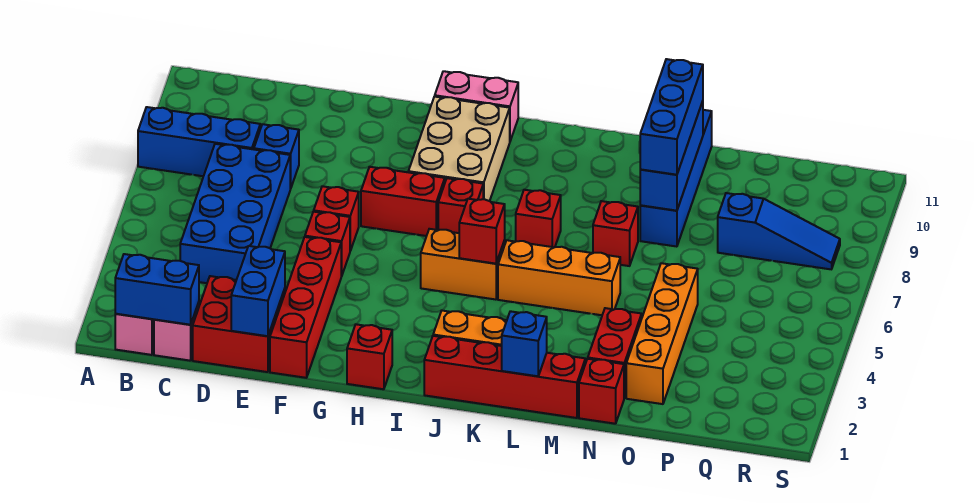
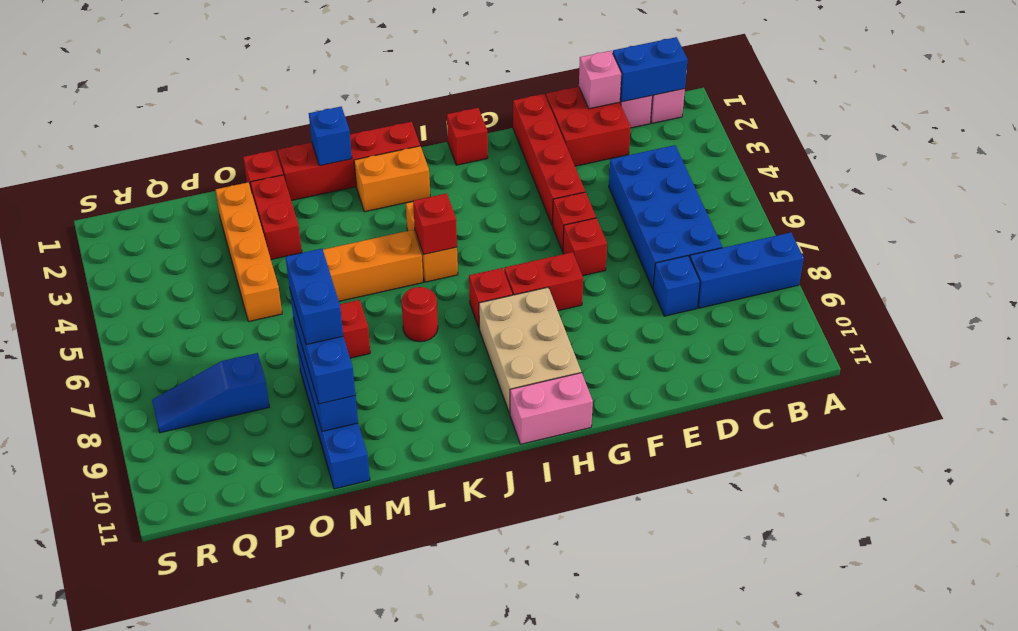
none -> pink brick D1 level 2
blue brick E1:E2 level 2 -> blue brick N8:N9 level 4
orange brick I5:J5 level 1 -> orange brick J4:J5 level 1
red brick K7 level 1 -> red round brick K7 level 1

